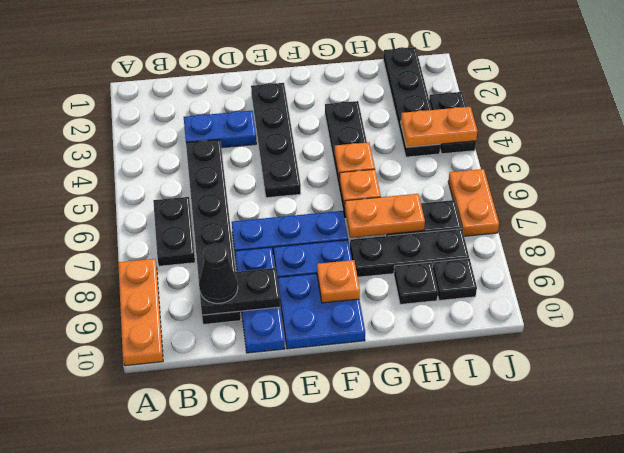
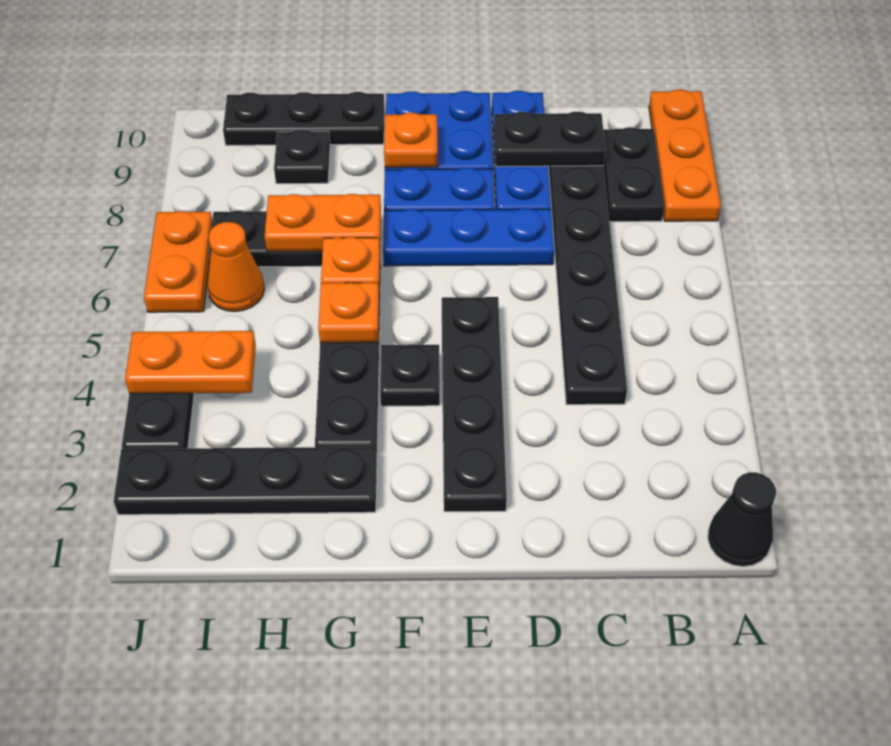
black plate B6:B7 level 1 -> black plate B8:B9 level 1
blue plate C3:D3 level 1 -> none
black cone C9 level 3 -> black cone A1 level 1
black plate G8:I8 level 1 -> black plate G10:I10 level 1
black plate I1:I4 level 1 -> black plate G2:J2 level 1
none -> orange cone I6 level 1
black plate I9 level 1 -> black plate F4 level 1

